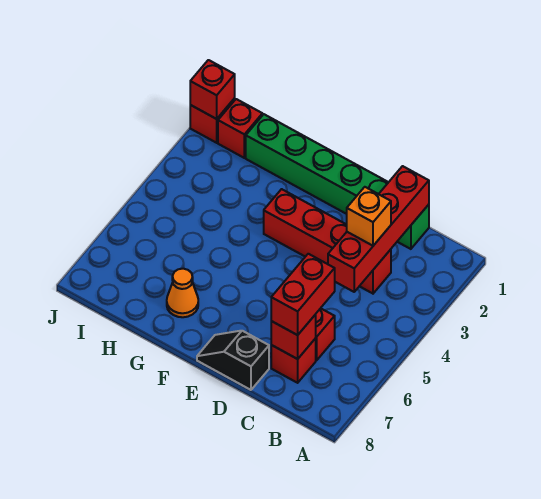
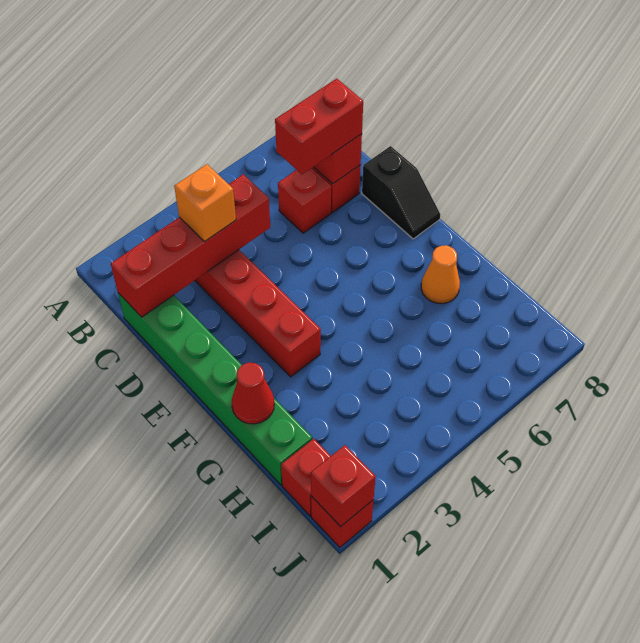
none -> red cone G1 level 2

